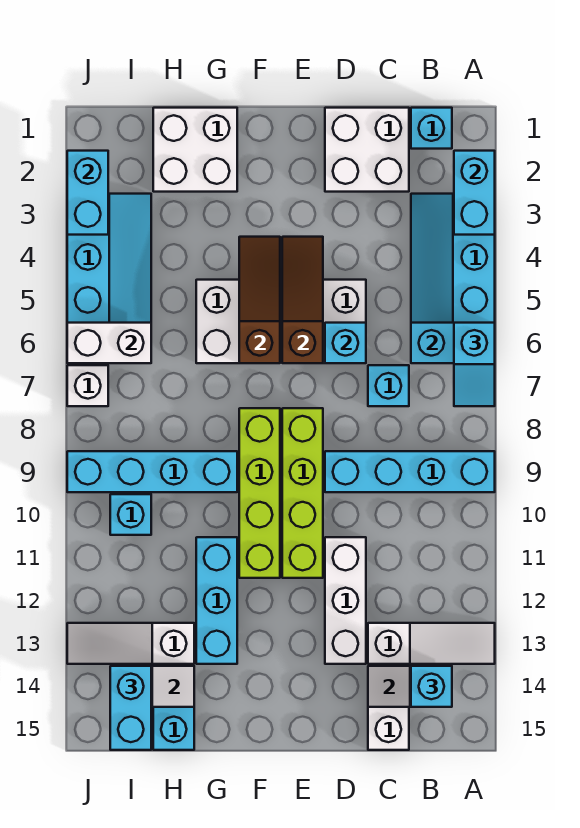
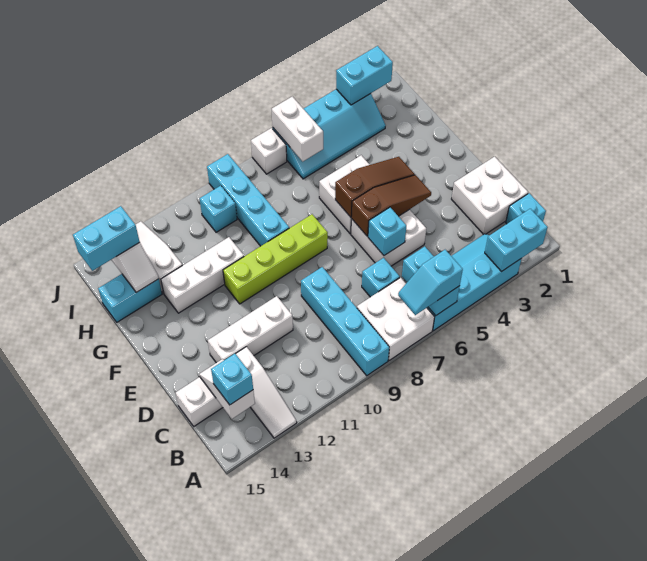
lime brick E8:E11 level 1 -> none
white brick G1:H2 level 1 -> white brick A7:B8 level 1
cyan brick G11:G13 level 1 -> white brick G11:G13 level 1

